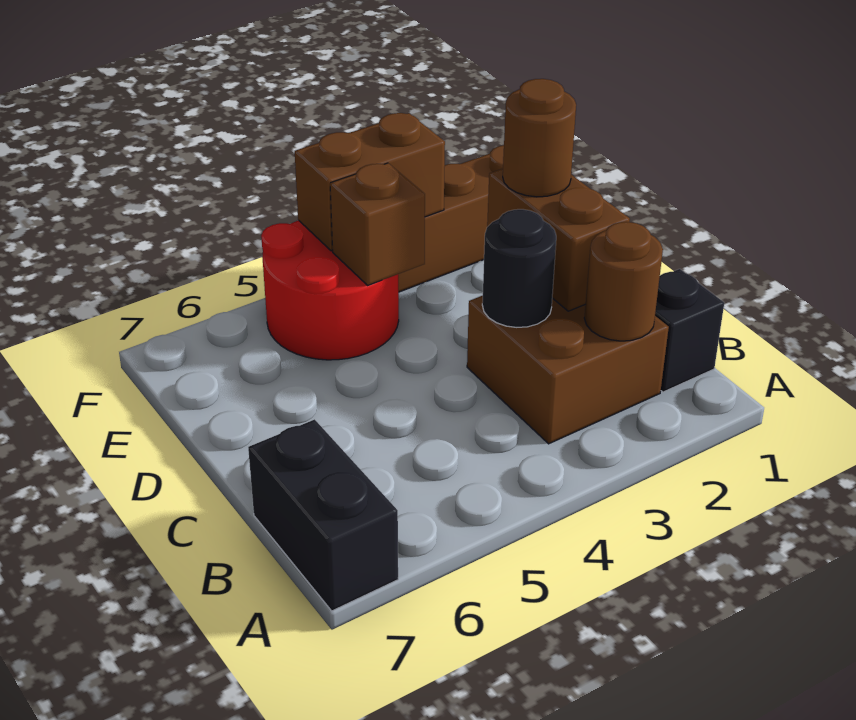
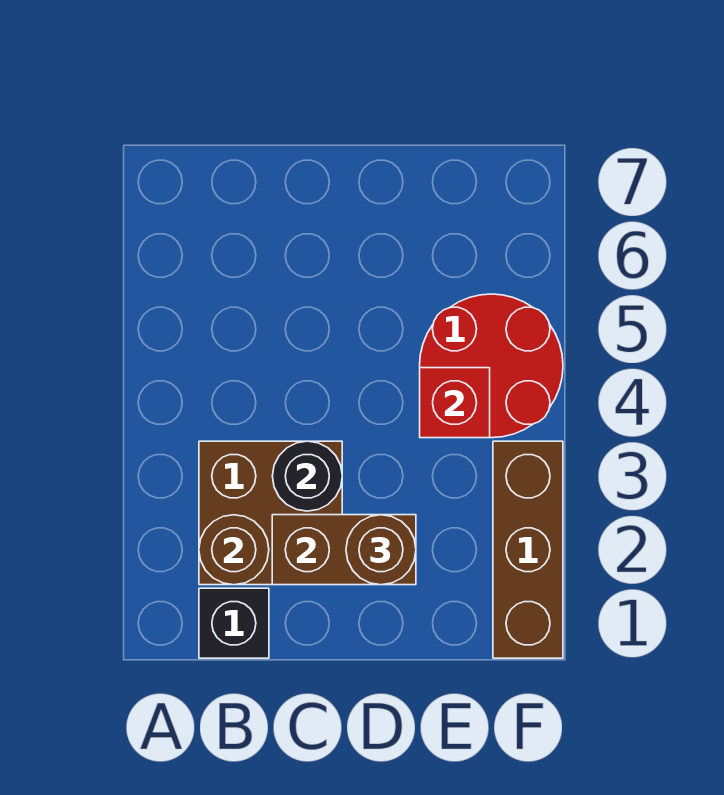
black brick A7:B7 level 1 -> none
brown brick E4 level 2 -> red brick E4 level 2
brown brick F3:F4 level 2 -> none

